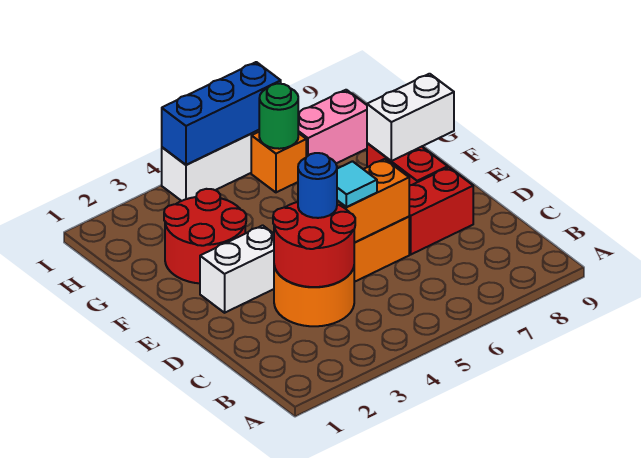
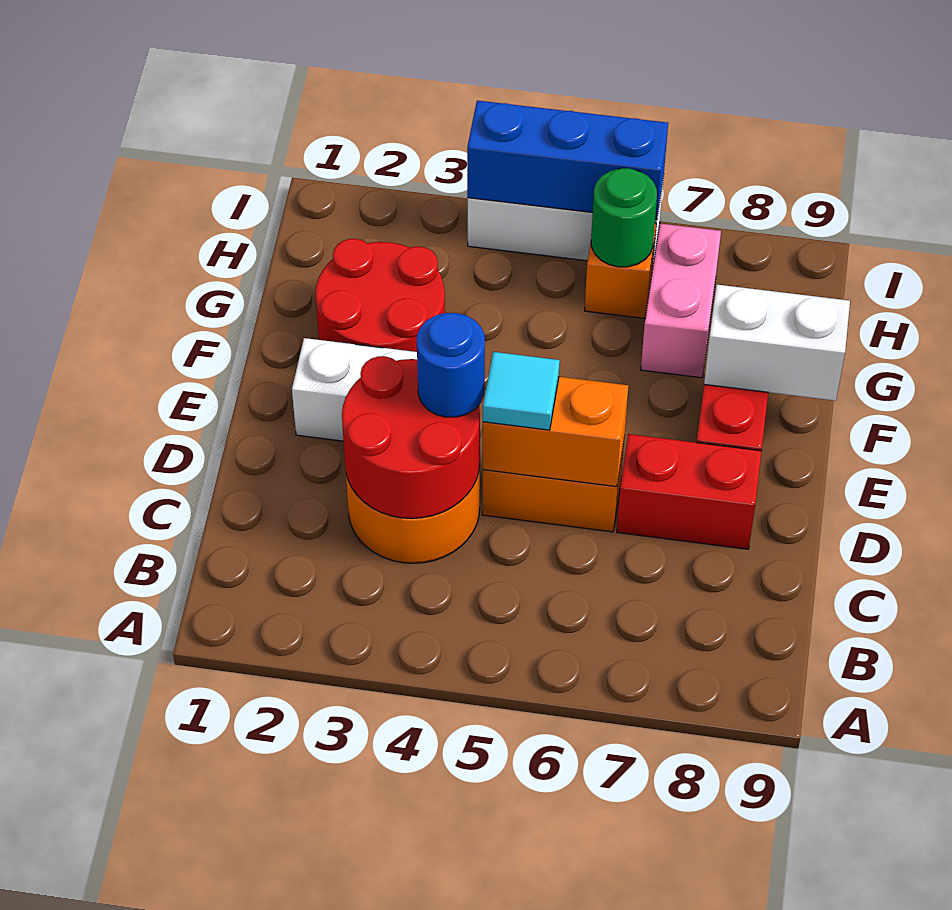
pink brick H7:H8 level 1 -> pink brick G7:H7 level 1

